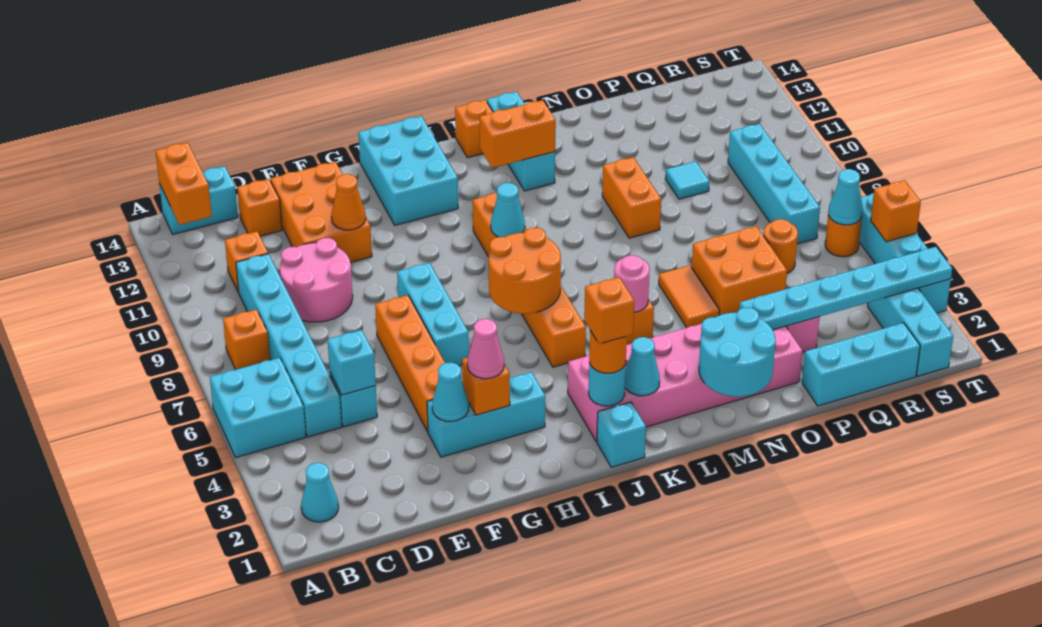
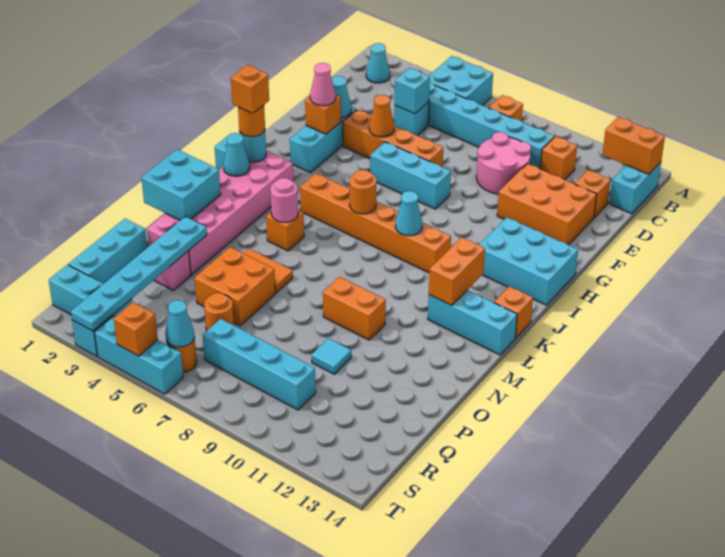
orange cone F11 level 2 -> orange cone F5 level 2
orange round brick I6:J7 level 2 -> orange round brick J7 level 2
cyan round brick M1:N2 level 2 -> cyan brick M1:N2 level 2

